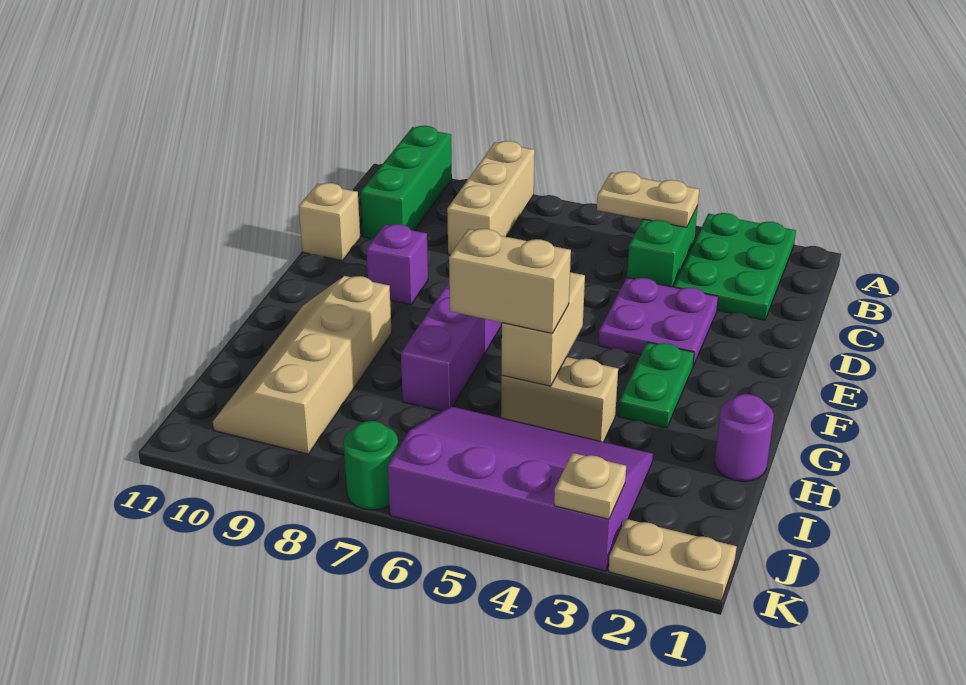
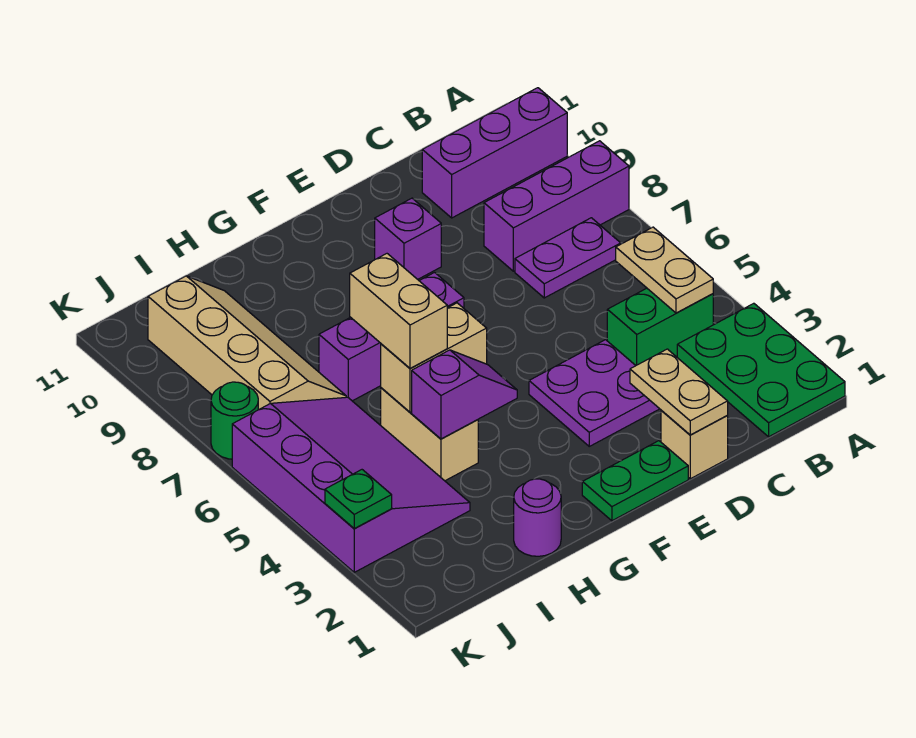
green plate A2:C3 level 1 -> green plate A1:B3 level 1
tan brick A8:C8 level 1 -> purple brick A8:C8 level 1
green brick A10:C10 level 1 -> purple brick A10:C10 level 1
none -> purple plate B7:C7 level 1
tan brick D11 level 1 -> tan brick D1 level 1
green plate F3:G3 level 1 -> green plate E1:F1 level 1
none -> purple slope G4:H4 level 2 top H
tan slope G9:J10 level 1 top 9 -> tan slope I7:J10 level 1 top J
tan plate K1:K2 level 1 -> tan plate D1:D2 level 2
tan plate K3 level 2 -> green plate K3 level 2

